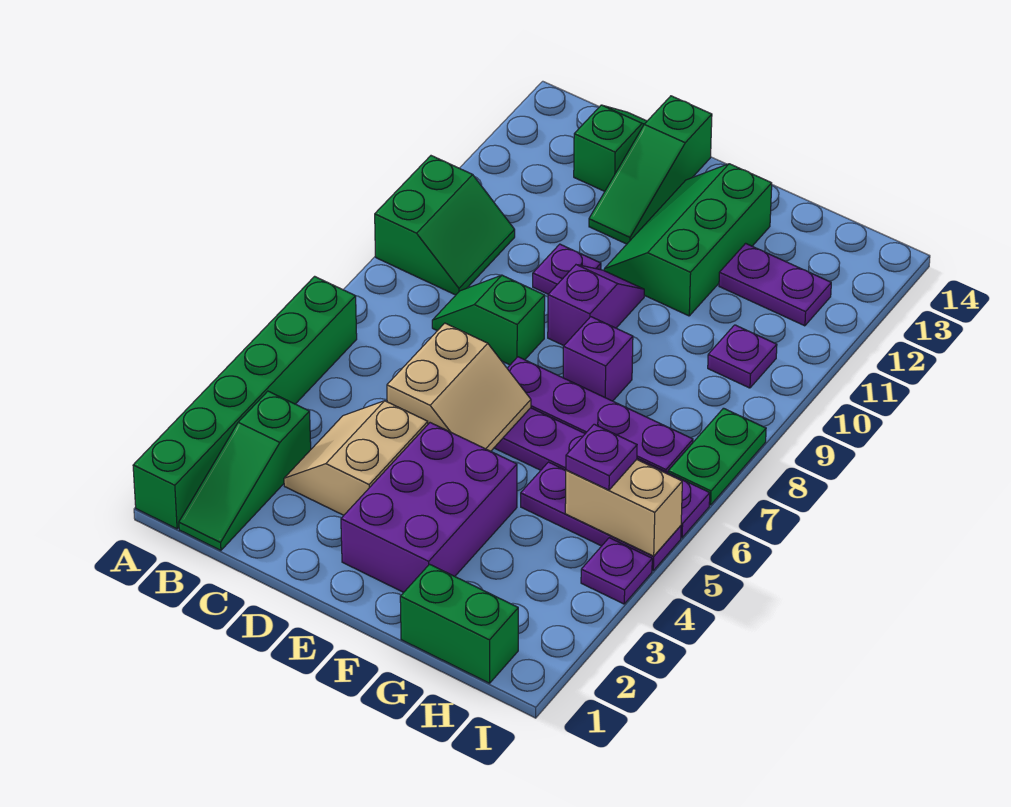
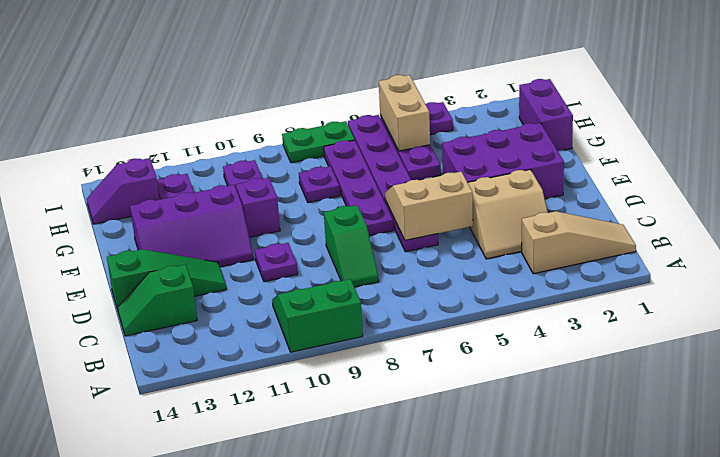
green brick A1:A6 level 1 -> none
green slope B1:B3 level 1 top 3 -> tan slope B1:B3 level 1 top 3
purple slope E9:E10 level 1 top 9 -> purple slope H13:H14 level 1 top 13
green slope E11:F13 level 1 top F -> purple slope E11:F13 level 1 top F
purple brick F8 level 1 -> purple brick F10 level 1
green brick G1:H1 level 1 -> purple brick G1:H1 level 1
purple plate H5 level 3 -> purple plate G8 level 1

